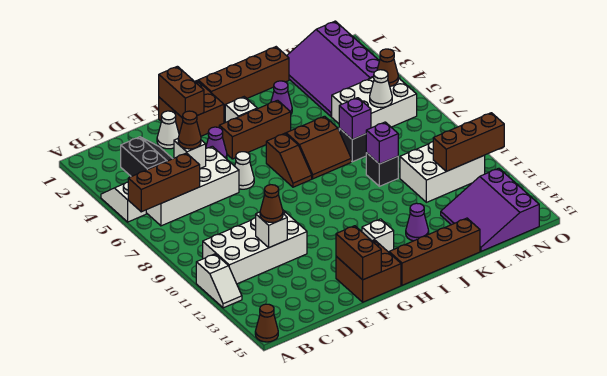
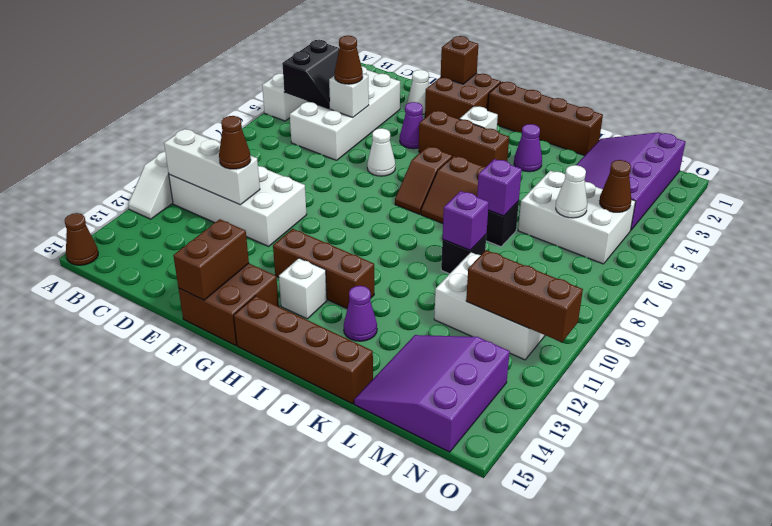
brown brick A6:C6 level 2 -> brown brick G12:I12 level 1
white brick B5:E6 level 1 -> white brick C3:D6 level 1
white brick D11 level 2 -> white brick B11:D11 level 2
brown brick F1:F2 level 2 -> brown brick F1 level 2

